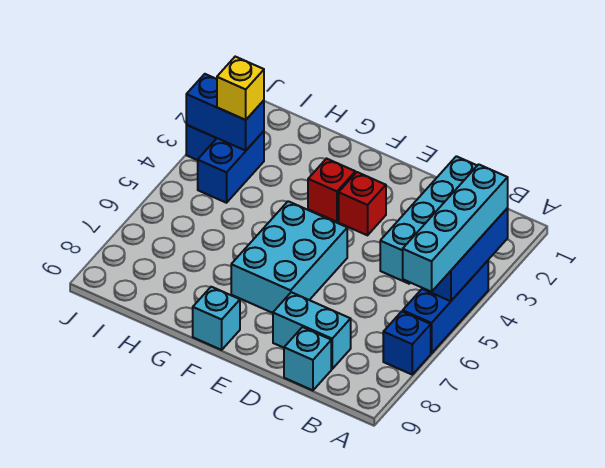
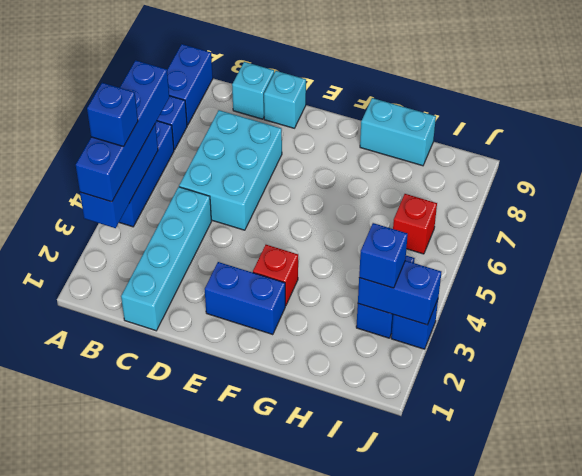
cyan brick A3:A6 level 3 -> blue brick A3:A6 level 3
none -> blue brick A4 level 4
none -> blue brick A8:A9 level 1
cyan brick C8:D8 level 1 -> cyan brick G9:H9 level 1
none -> blue brick E2:F2 level 1
red brick E3 level 1 -> red brick I6 level 1
cyan brick E5:F7 level 1 -> cyan brick C5:D7 level 1
cyan brick F9 level 1 -> cyan brick D9 level 1
yellow brick I3 level 3 -> blue brick I3 level 3

